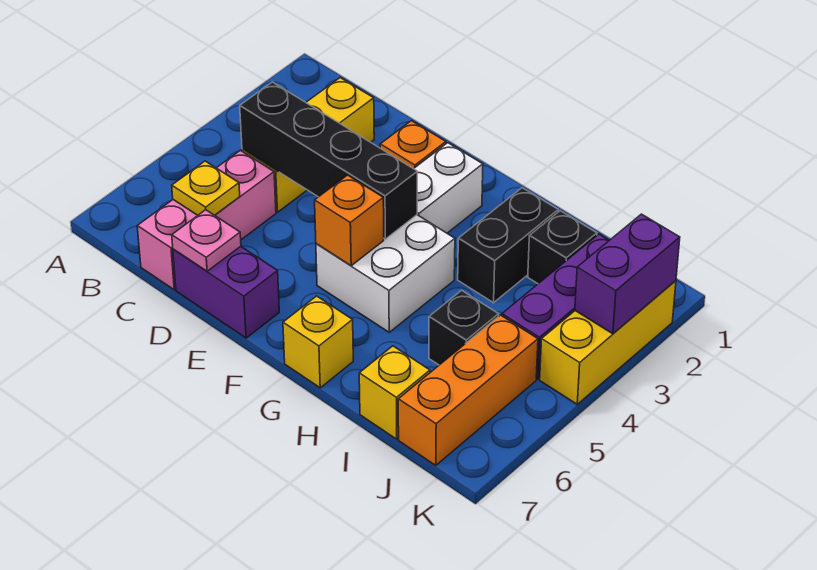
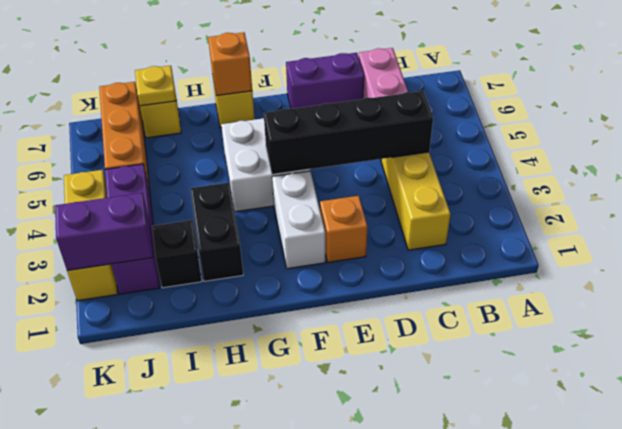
yellow plate C6 level 2 -> yellow plate I7 level 2
pink plate D7 level 2 -> none
orange brick F5 level 2 -> orange brick G7 level 2
black brick I5 level 1 -> none
purple brick K2:K3 level 2 -> purple brick J2:K2 level 2

